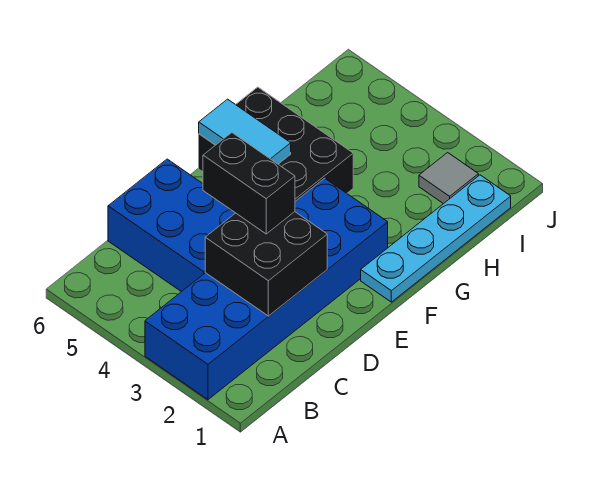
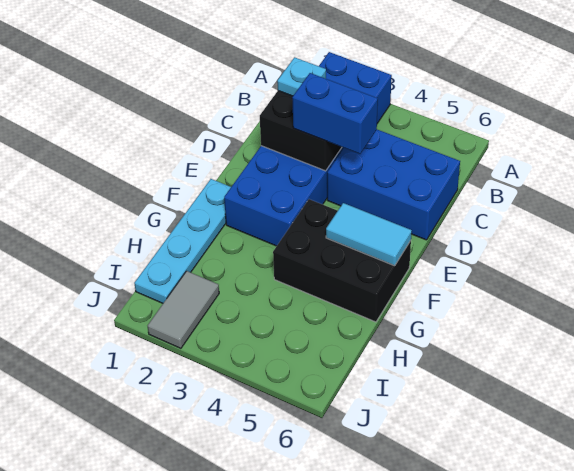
none -> cyan plate C2 level 3
black brick D3:D4 level 3 -> blue brick D3:D4 level 3
grey tile I2 level 1 -> grey tile I2:J2 level 1

